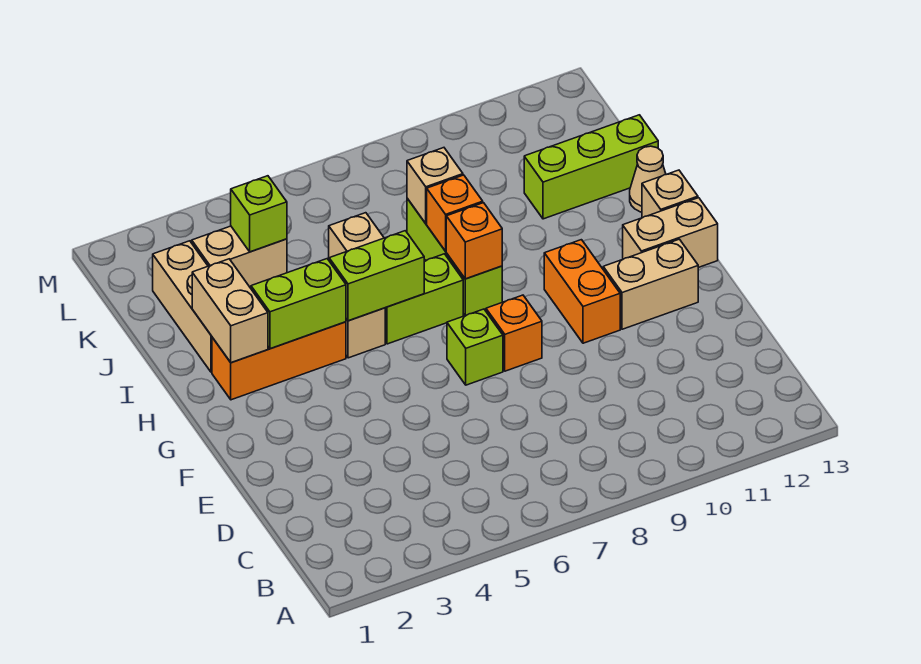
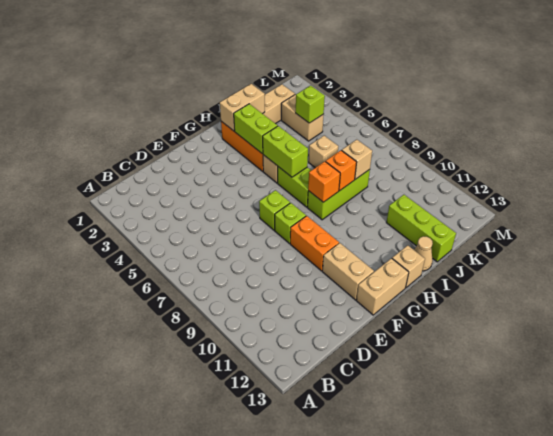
orange brick F8 level 1 -> lime brick F8 level 1
orange brick F10:G10 level 1 -> orange brick F9:F10 level 1
tan brick G12:G13 level 1 -> tan brick F13:G13 level 1

